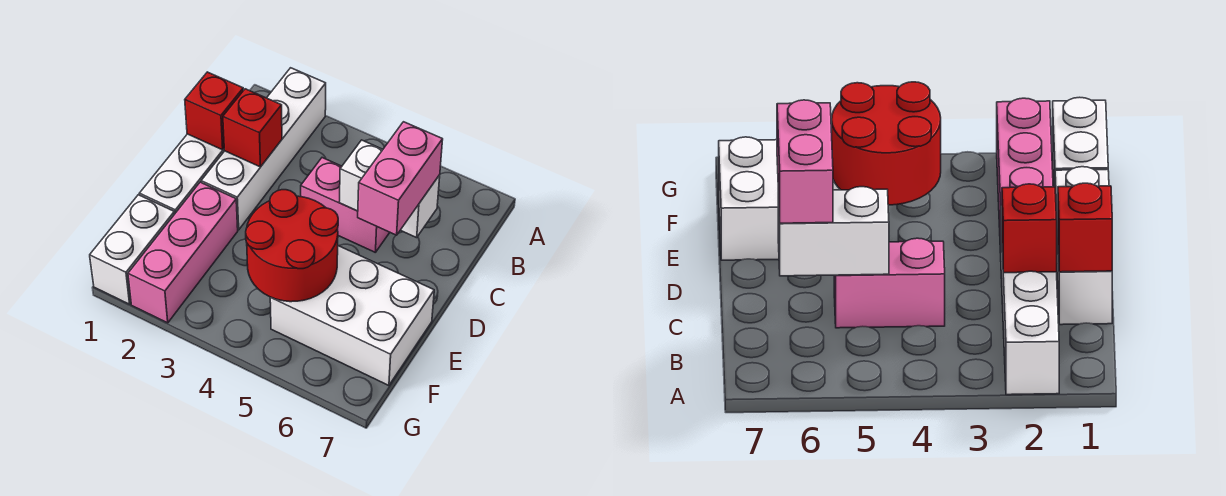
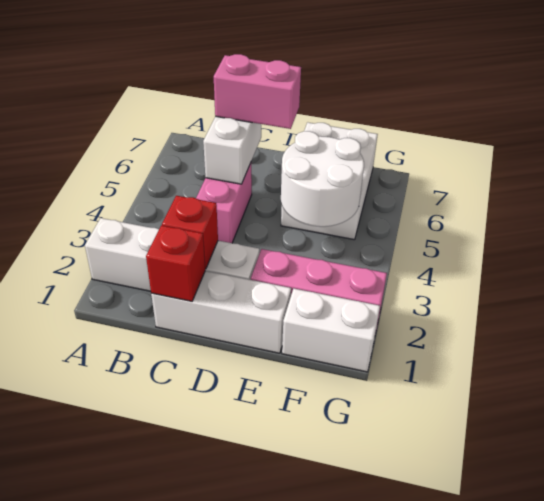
red round brick E4:F5 level 2 -> white round brick E4:F5 level 2

